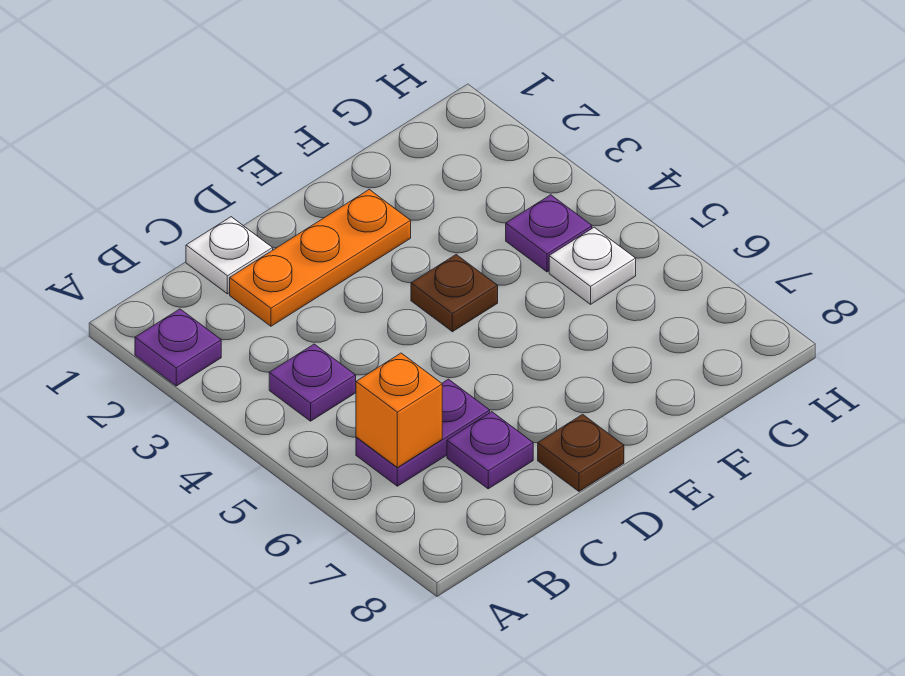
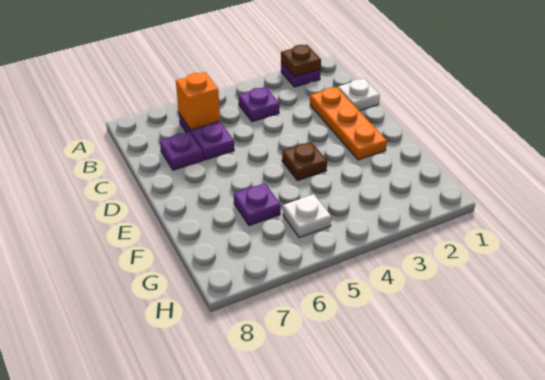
brown plate D8 level 1 -> brown plate A2 level 2
purple plate G4 level 1 -> purple plate F6 level 1

